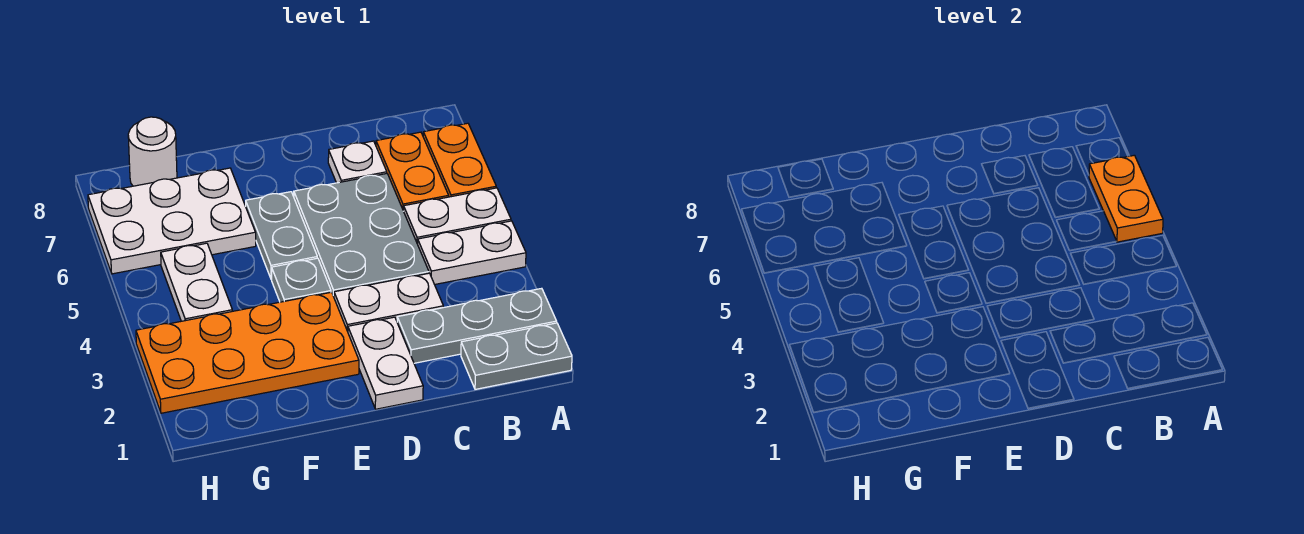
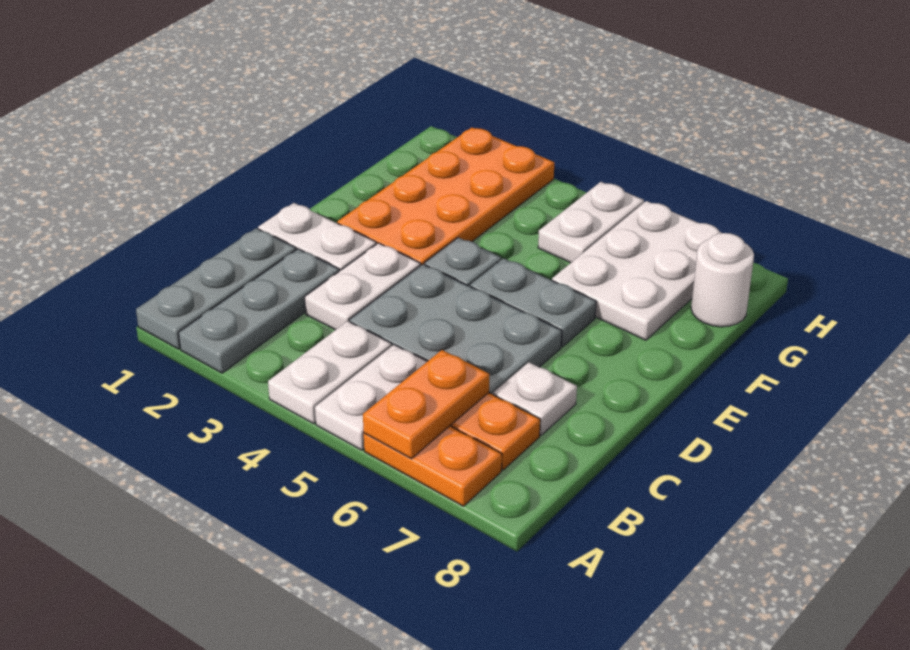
grey plate A1:B1 level 1 -> grey plate A1:C1 level 1
orange plate A5:A6 level 2 -> orange plate A6:B6 level 2
white plate G4:G5 level 1 -> white plate G5:H5 level 1

